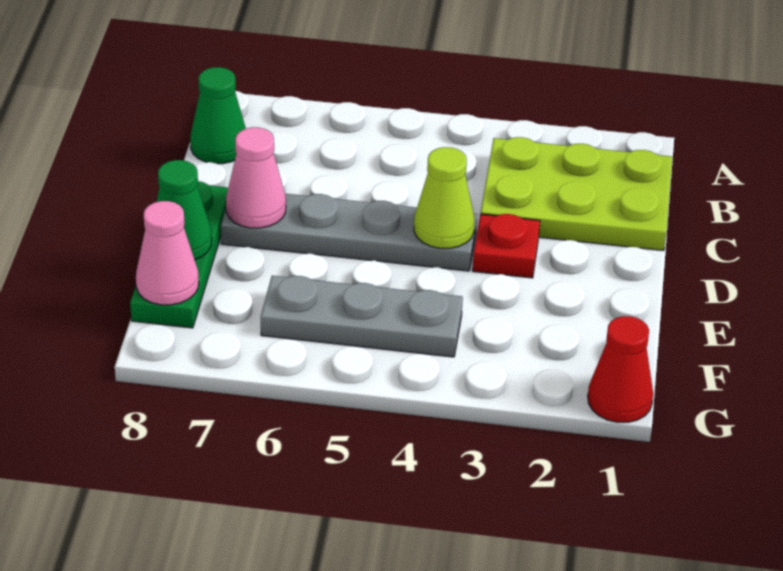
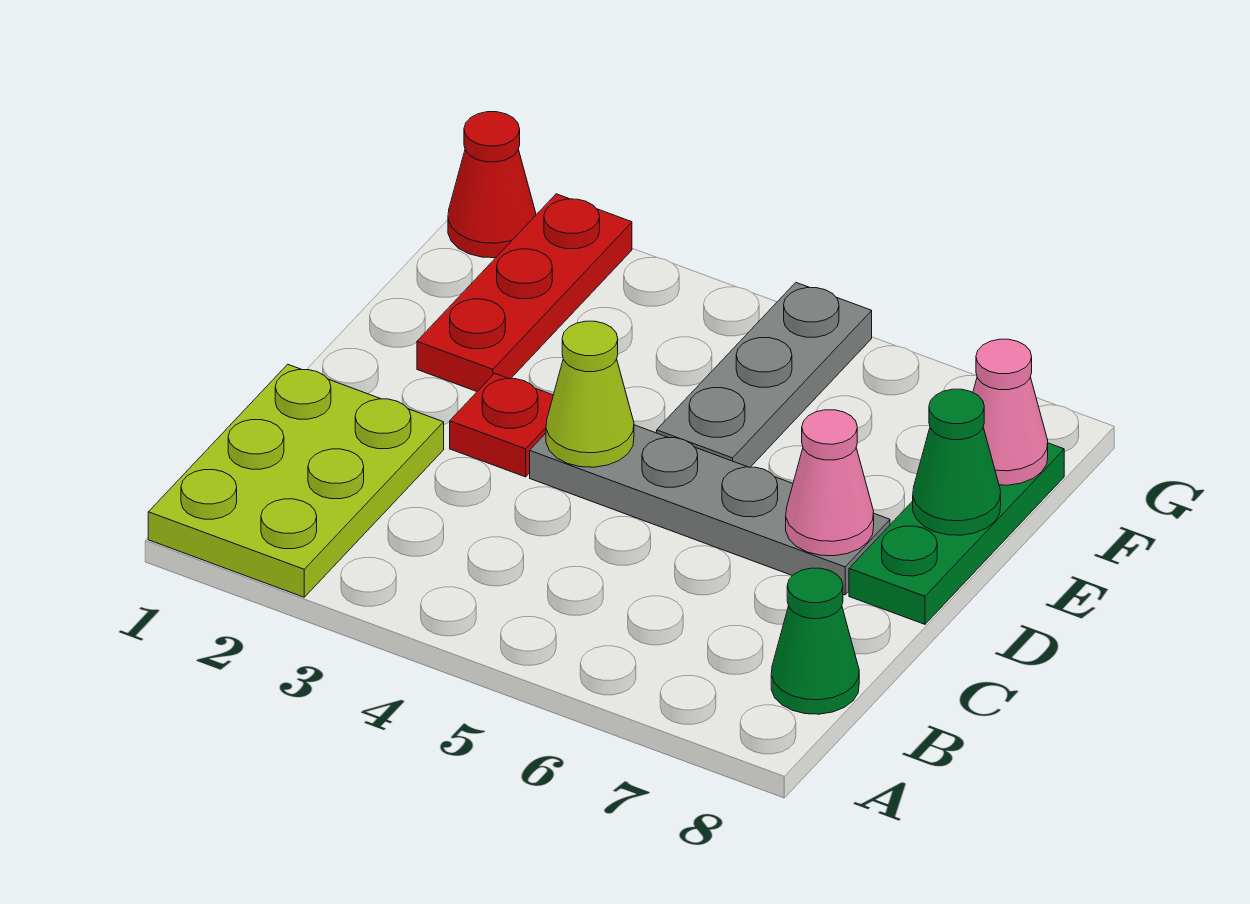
lime plate B1:C3 level 1 -> lime plate A1:C2 level 1
none -> red plate E2:G2 level 1
grey plate F4:F6 level 1 -> grey plate E5:G5 level 1

